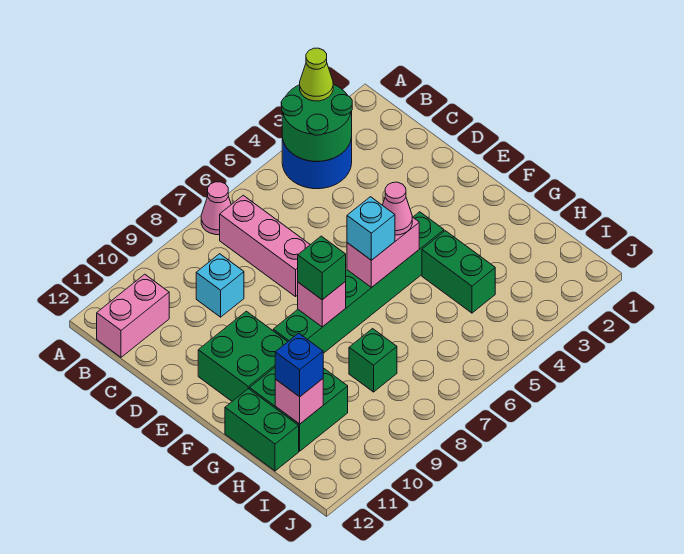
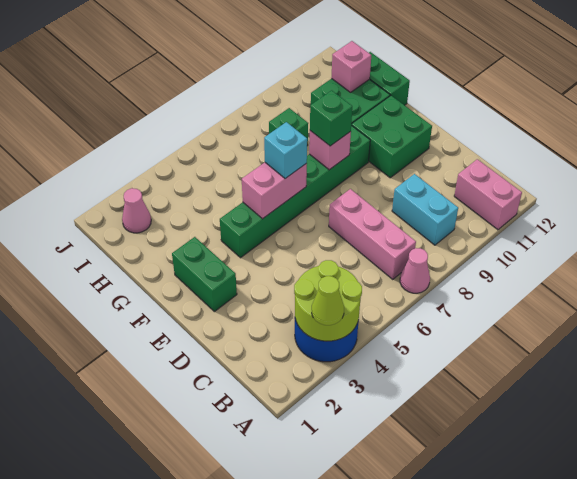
green round brick A3:B4 level 2 -> lime round brick A3:B4 level 2
pink brick B11:B12 level 1 -> pink brick A11:B11 level 1
cyan brick C9 level 1 -> cyan brick B9:C9 level 1
pink cone F5 level 3 -> pink cone I2 level 1
green brick G4:H4 level 1 -> green brick E2:F2 level 1
blue brick H11 level 3 -> none

